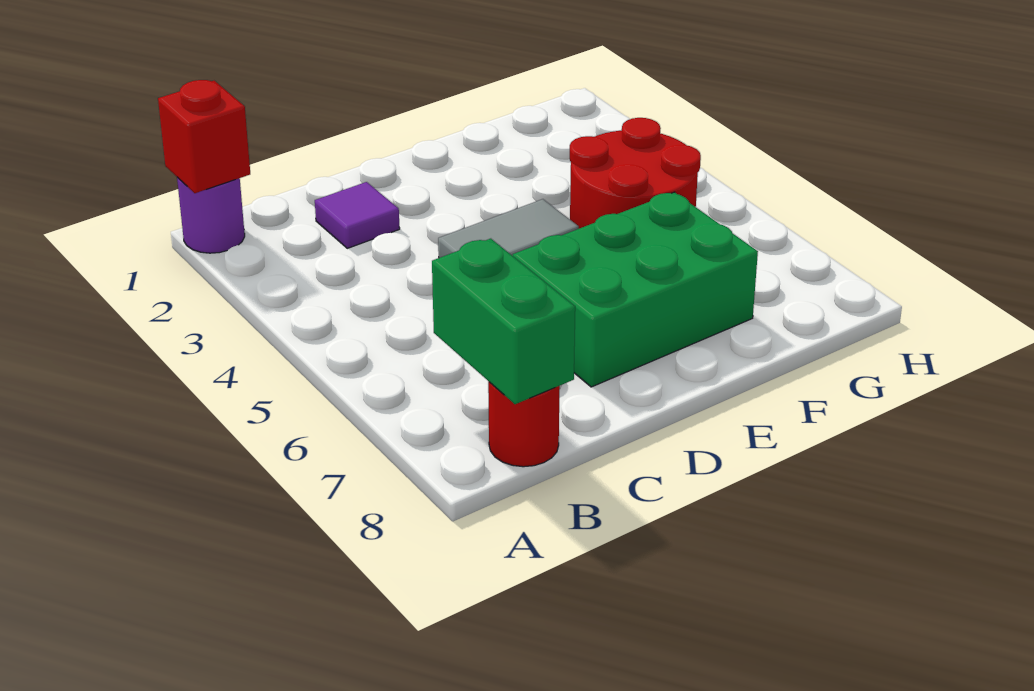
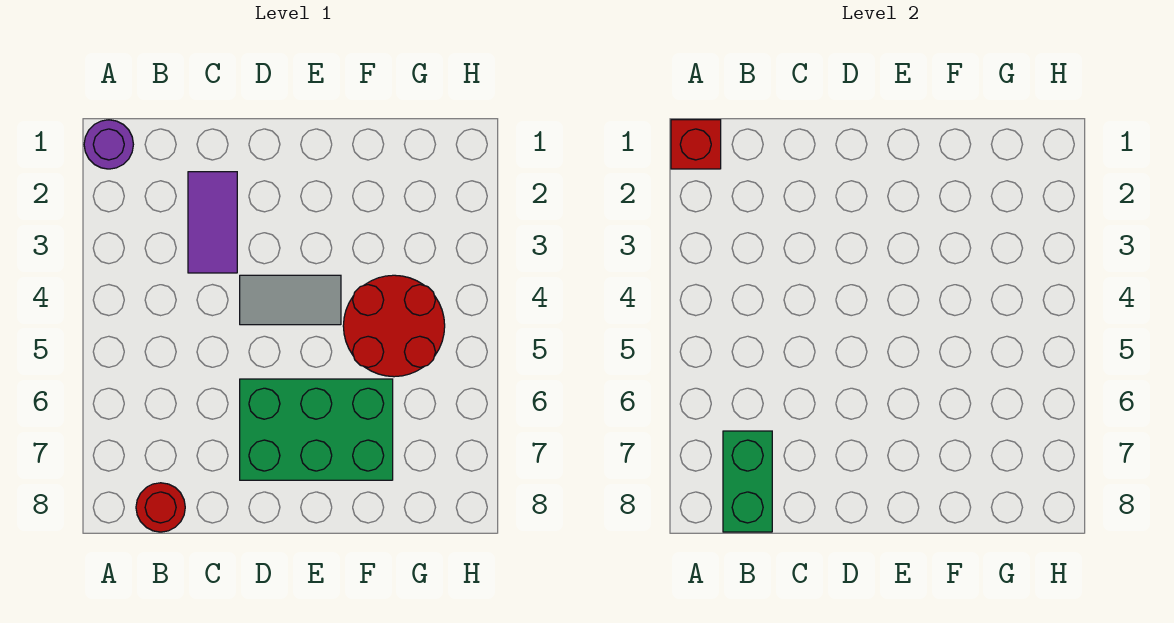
purple tile C2 level 1 -> purple tile C2:C3 level 1

